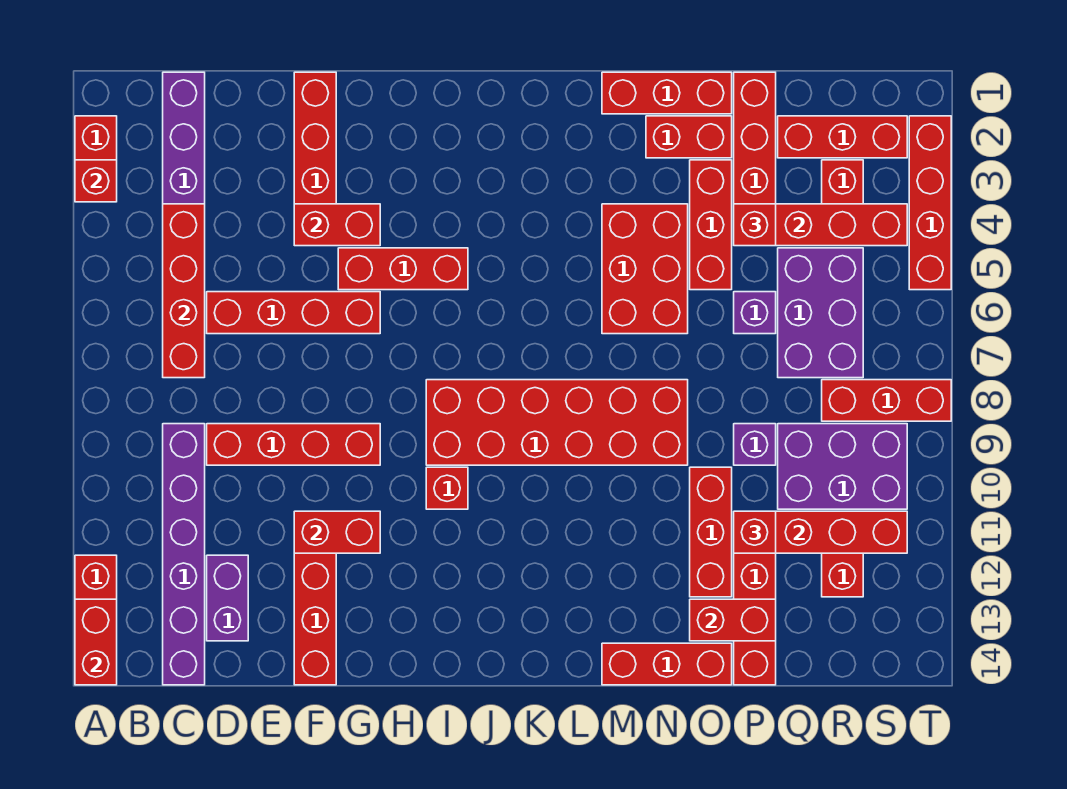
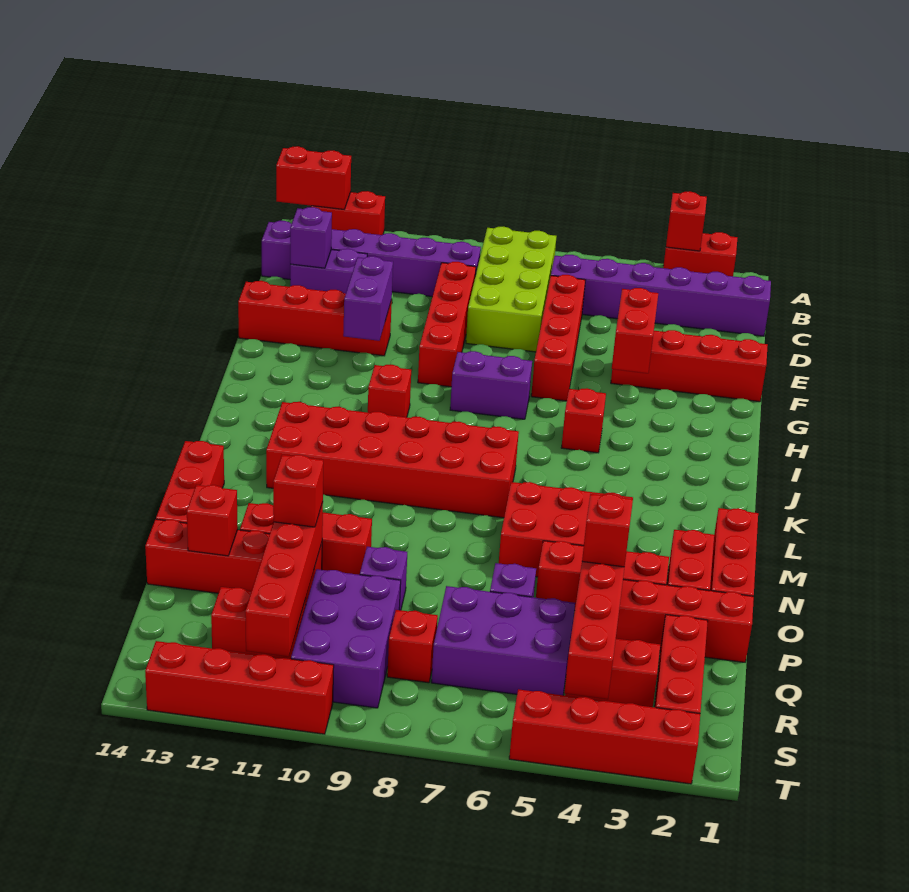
none -> lime brick B7:E8 level 1
red brick C4:C7 level 2 -> red brick T10:T13 level 1
none -> purple brick D13 level 2
red brick F11:G11 level 2 -> purple brick F11:G11 level 2
red brick G5:I5 level 1 -> red brick I5 level 1
none -> purple brick H7:H8 level 1
red brick I8:N9 level 1 -> red brick K7:L12 level 1
red brick O13:P13 level 2 -> red brick P13 level 2
red brick R8:T8 level 1 -> red brick R8 level 1

